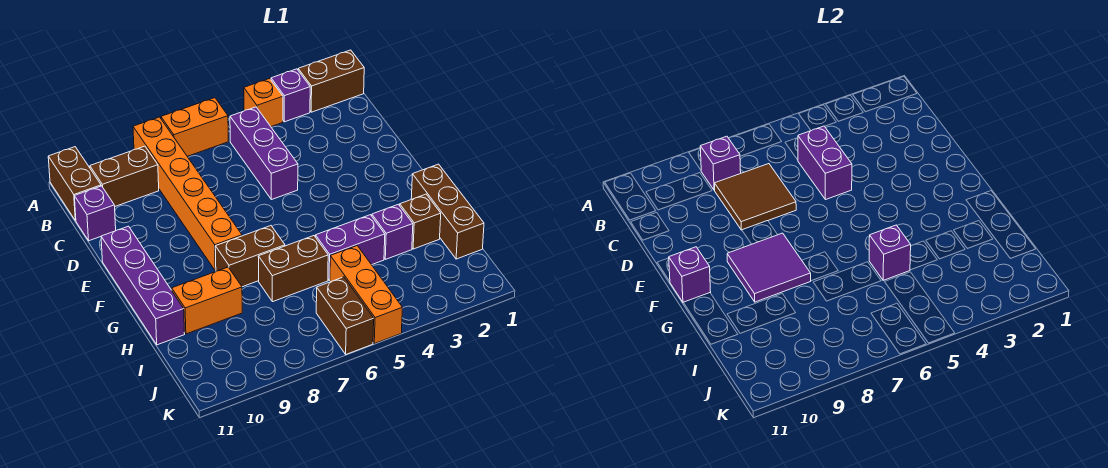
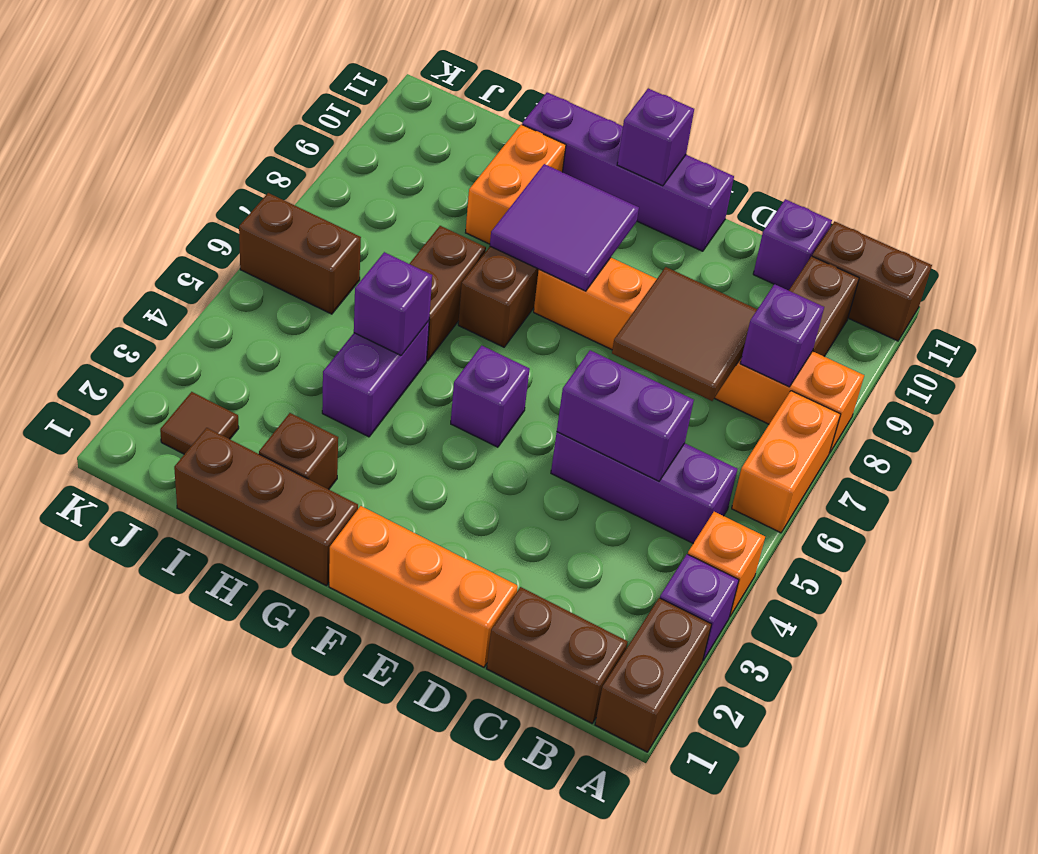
none -> brown brick B1:C1 level 1
purple brick H3 level 1 -> purple brick F5 level 1
orange brick I5:K5 level 1 -> orange brick D1:F1 level 1
none -> brown tile J2 level 1

